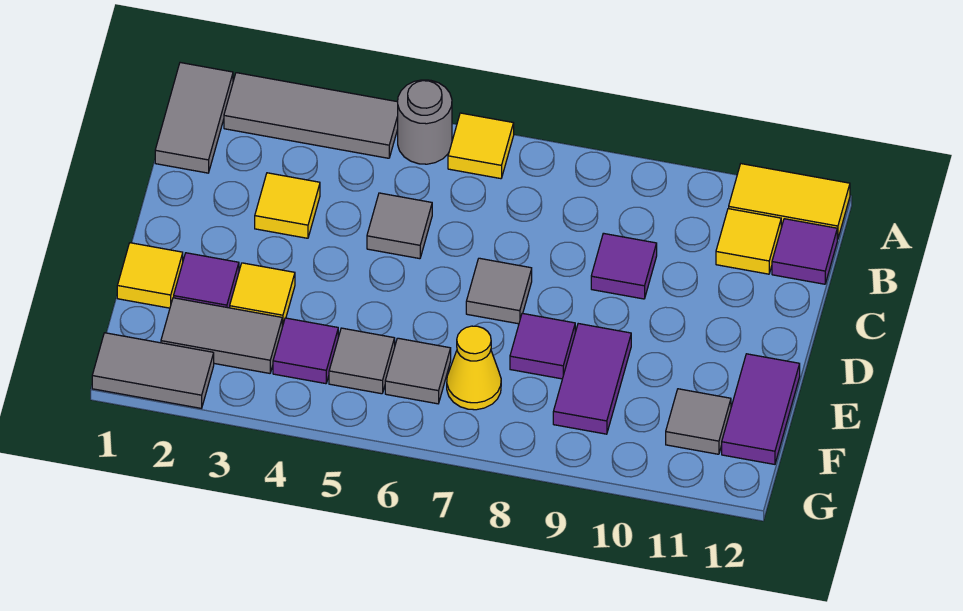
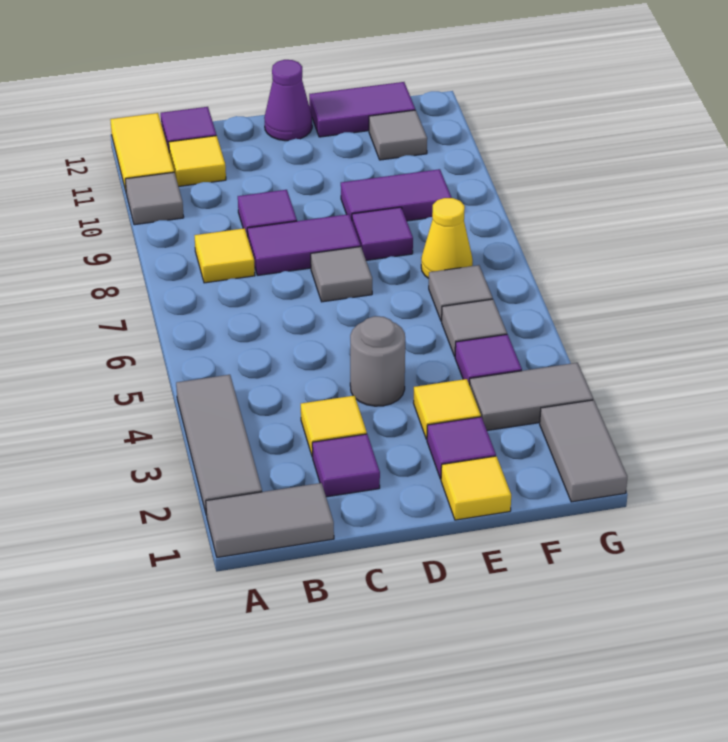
grey round brick A5 level 1 -> grey round brick D4 level 1
yellow tile A6 level 1 -> yellow tile B8 level 1
none -> purple tile C2 level 1
grey tile C5 level 1 -> grey tile A10 level 1
none -> purple tile C8:D8 level 1
none -> purple cone D12 level 1
grey tile F2:F3 level 1 -> grey tile F3:G3 level 1

